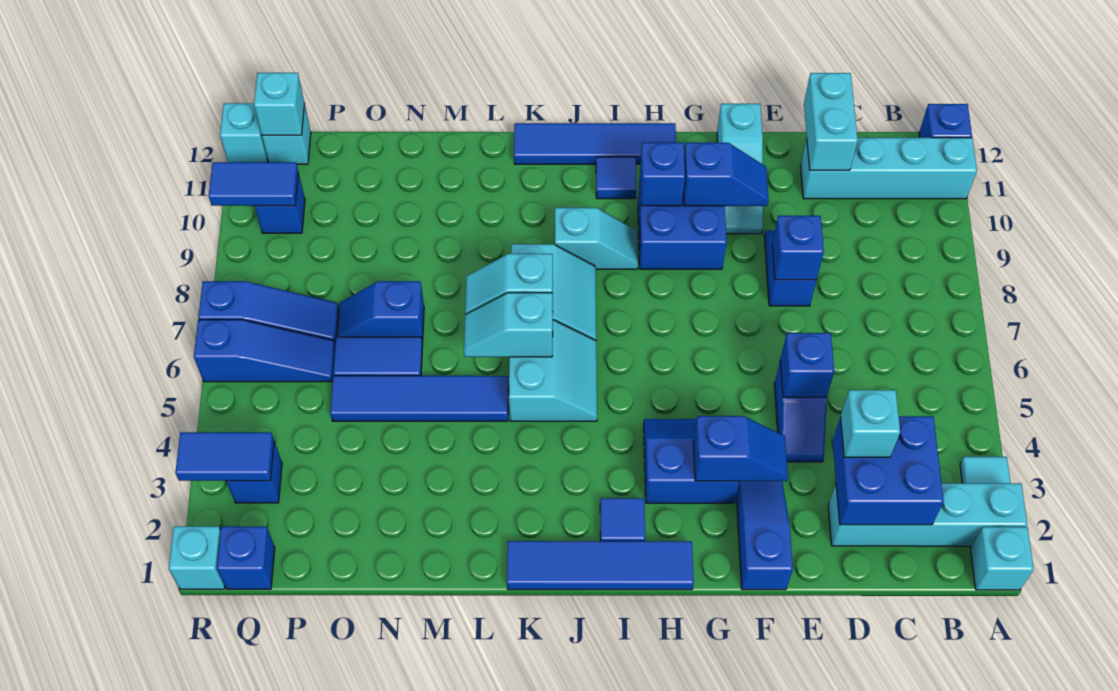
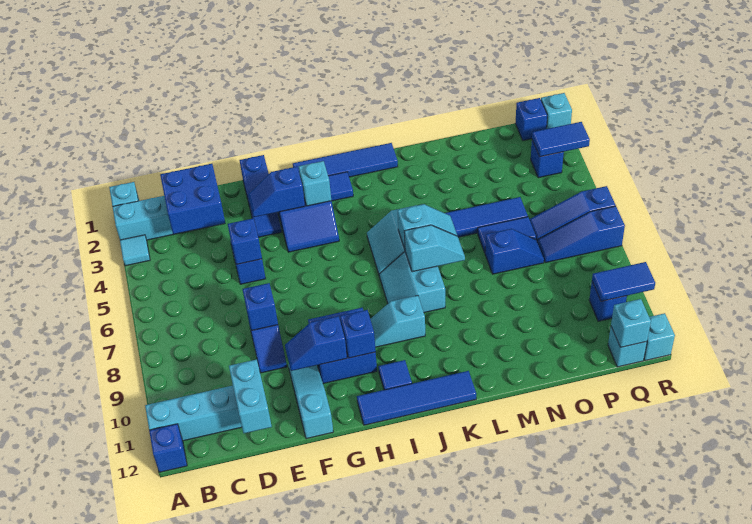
cyan brick D3 level 3 -> cyan brick H3 level 2

